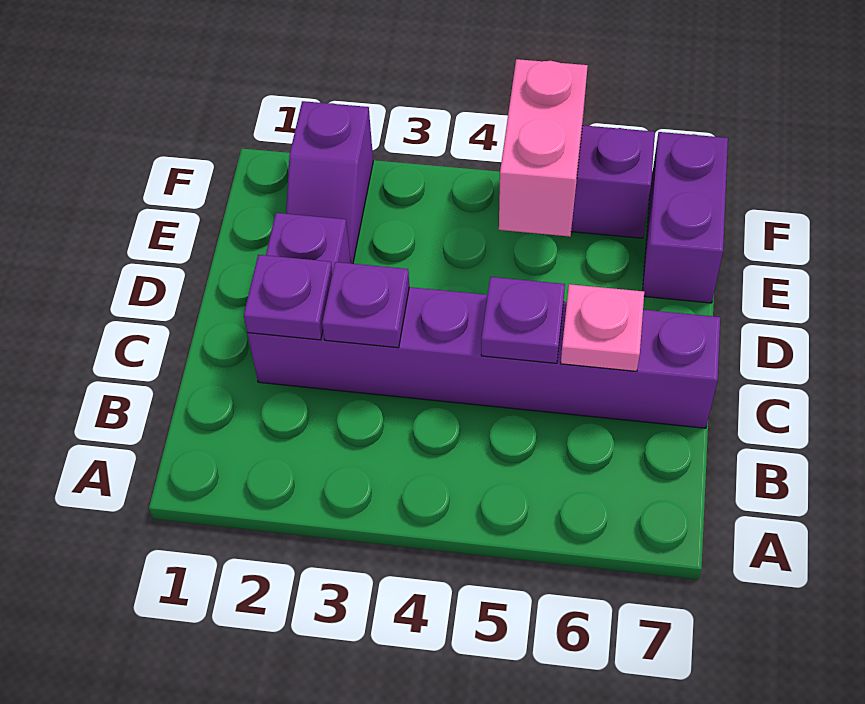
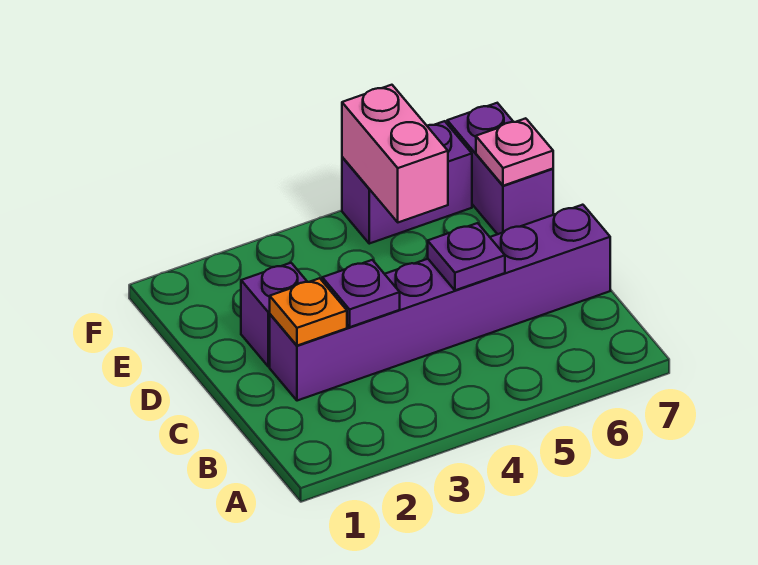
purple plate C2 level 2 -> orange plate C2 level 2
pink plate C6 level 2 -> pink plate E7 level 2
purple slope E2:F2 level 1 top F -> none

